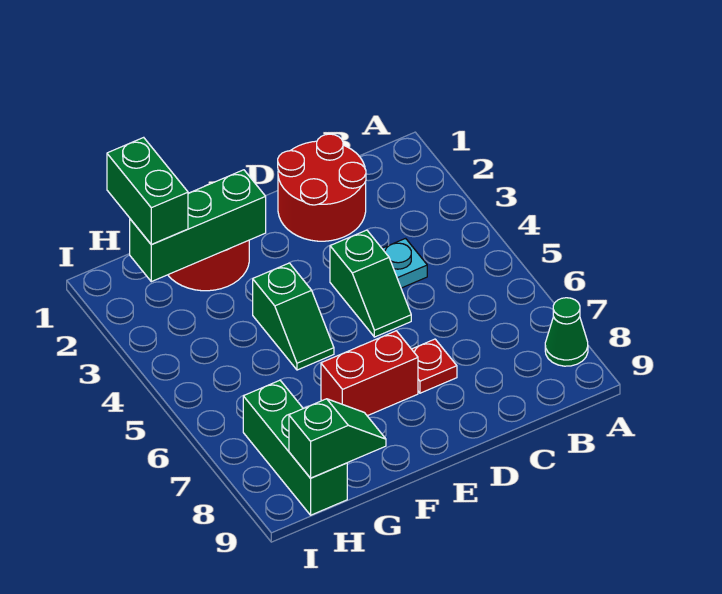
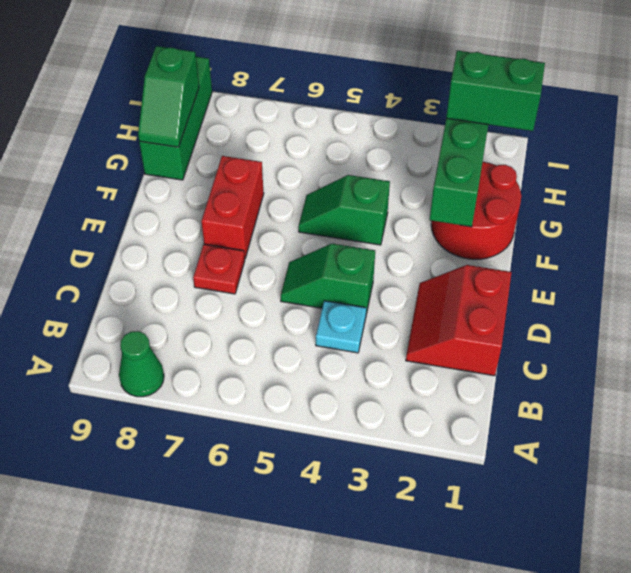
red round brick C1:D2 level 1 -> red slope C1:D2 level 1 top 1
green brick H7:H9 level 1 -> green brick G9:I9 level 1

